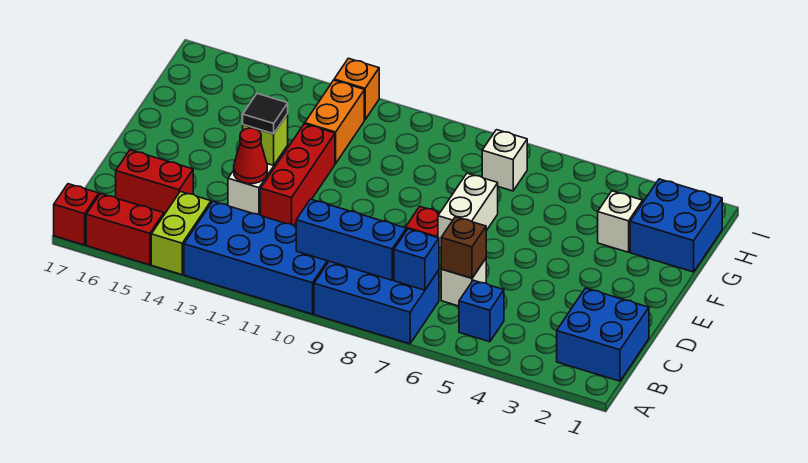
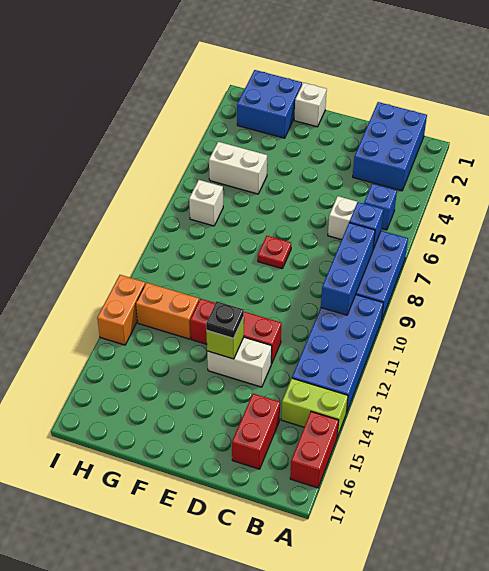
red brick A17 level 1 -> none
blue brick B1:C2 level 1 -> blue brick B1:C3 level 1
brown brick C6 level 2 -> none
red cone D13 level 2 -> none
white brick E7:F7 level 1 -> white brick G5:H5 level 1
black tile E13 level 3 -> black plate E13 level 3
white brick G3 level 1 -> white brick F1 level 1
orange brick I12 level 1 -> orange brick I12:I13 level 1

